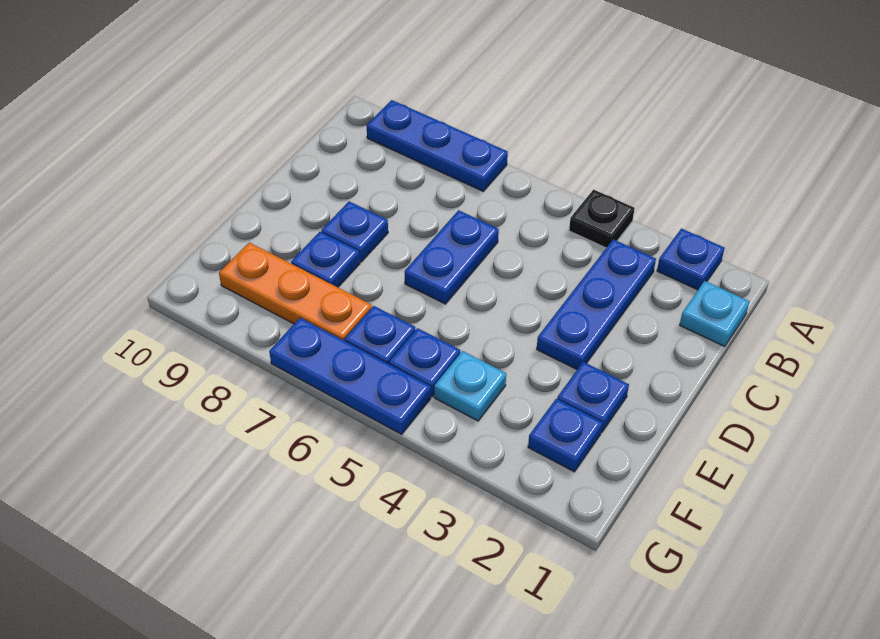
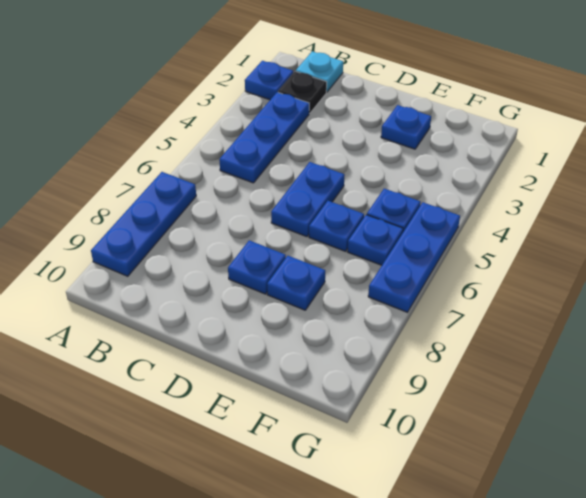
black plate A4 level 1 -> black plate B2 level 1
blue plate B3:D3 level 1 -> blue plate B3:B5 level 1
blue plate C6:D6 level 1 -> blue plate D5:D6 level 1
blue plate F2 level 1 -> blue plate E6 level 1
cyan plate F4 level 1 -> none
orange plate F7:F9 level 1 -> none

